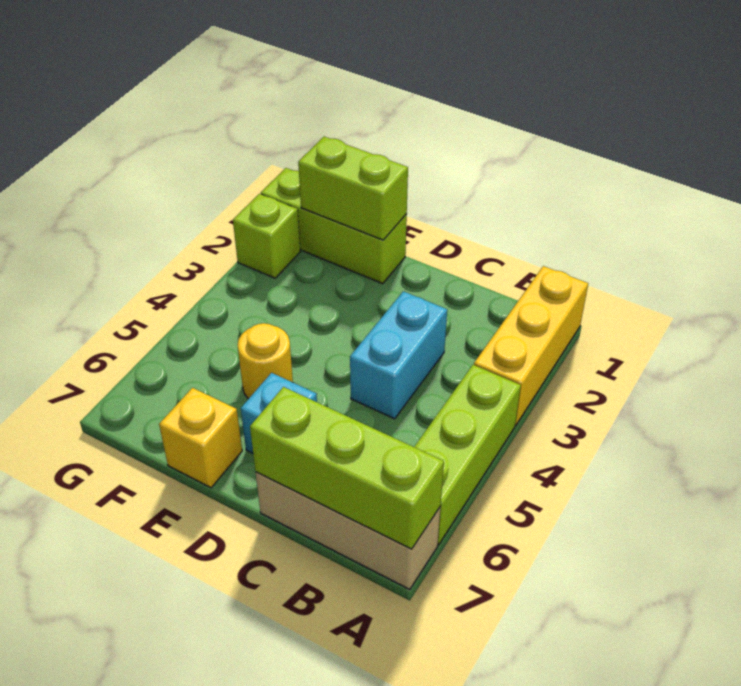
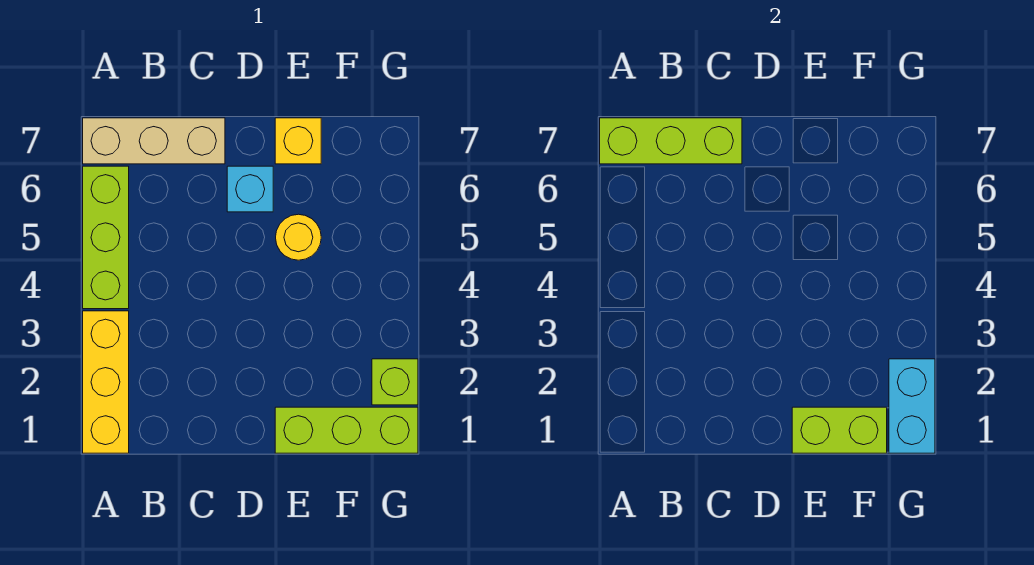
cyan brick C3:C4 level 1 -> cyan brick G1:G2 level 2

